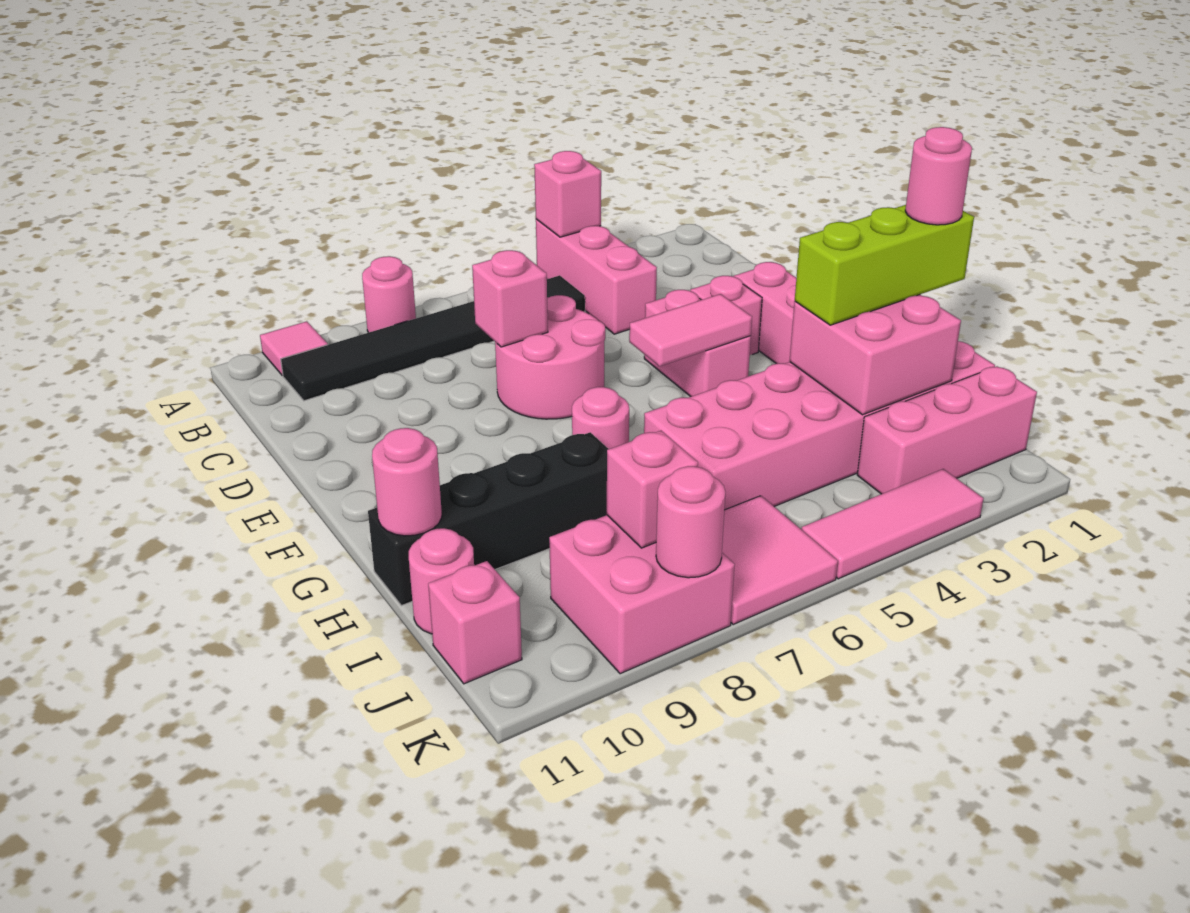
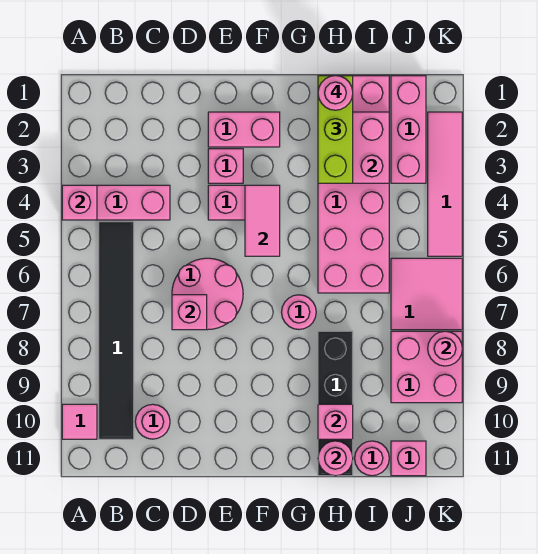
pink round brick A8 level 1 -> pink round brick C10 level 1
pink brick J8 level 2 -> pink brick H10 level 2
pink tile K3:K5 level 1 -> pink tile K2:K5 level 1

